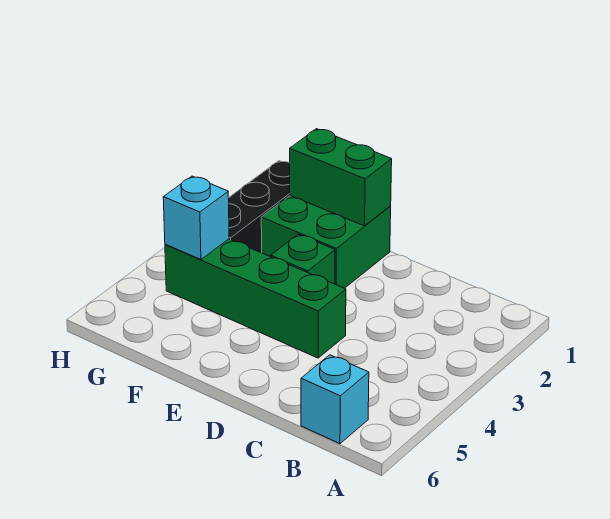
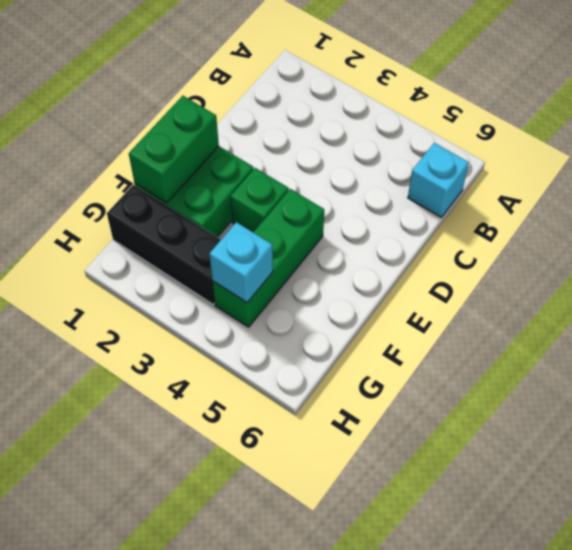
green brick D4:G4 level 1 -> green brick E4:G4 level 1

